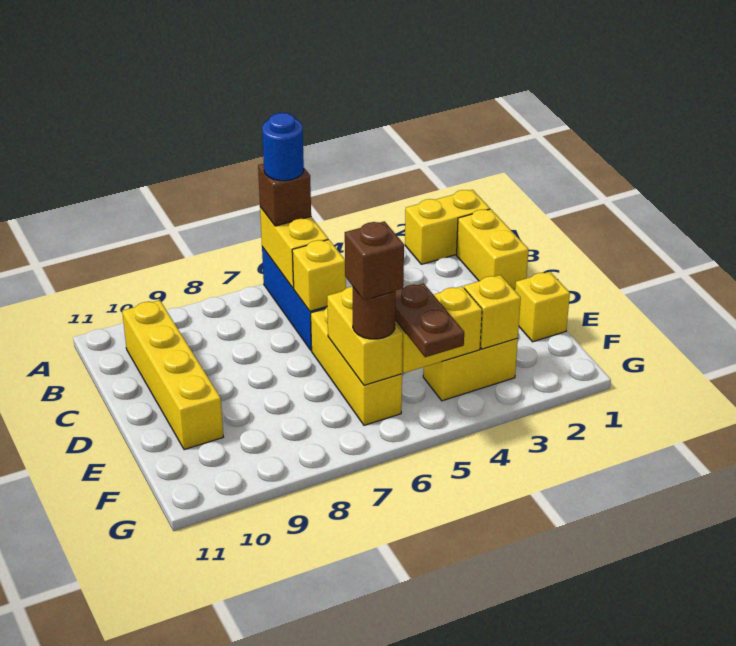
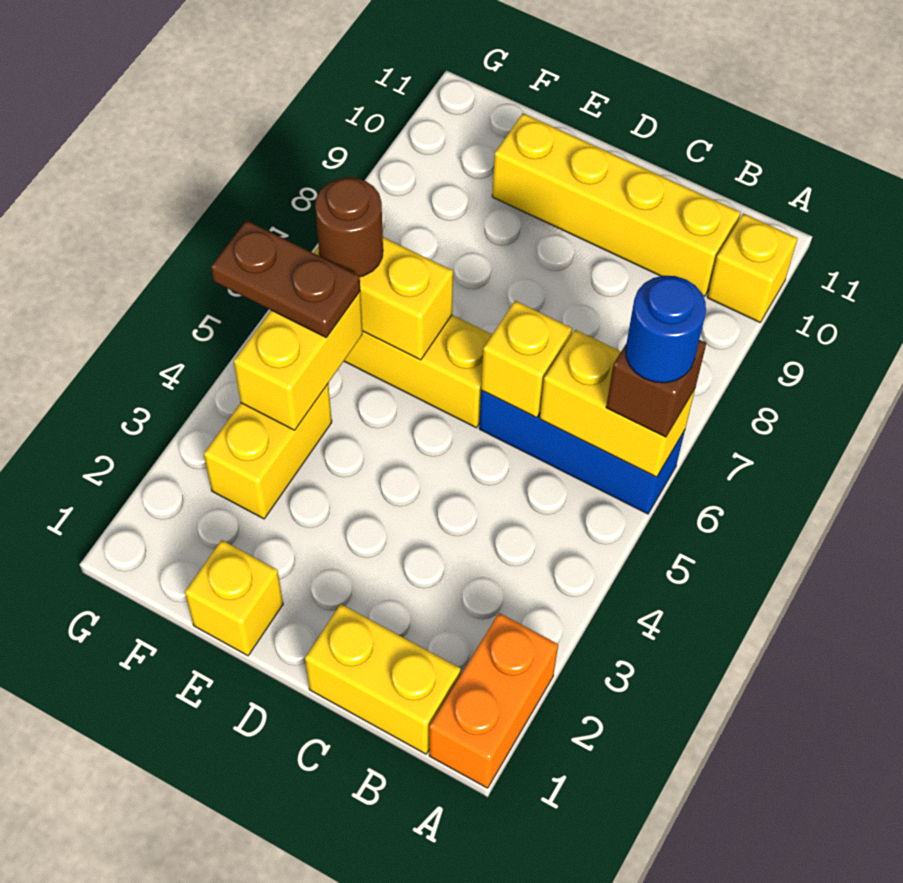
yellow brick A1:A2 level 1 -> orange brick A1:A2 level 1
yellow brick F3 level 2 -> yellow brick A10 level 1
brown brick F6 level 4 -> none

